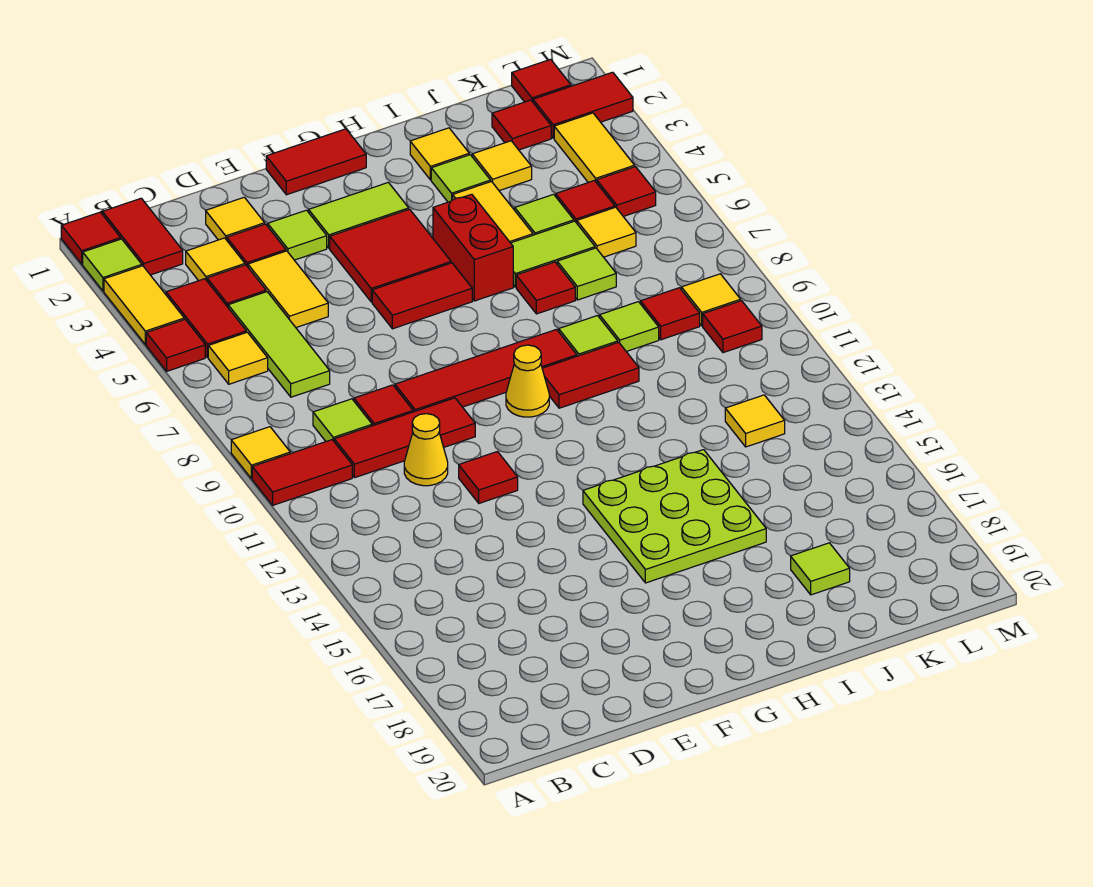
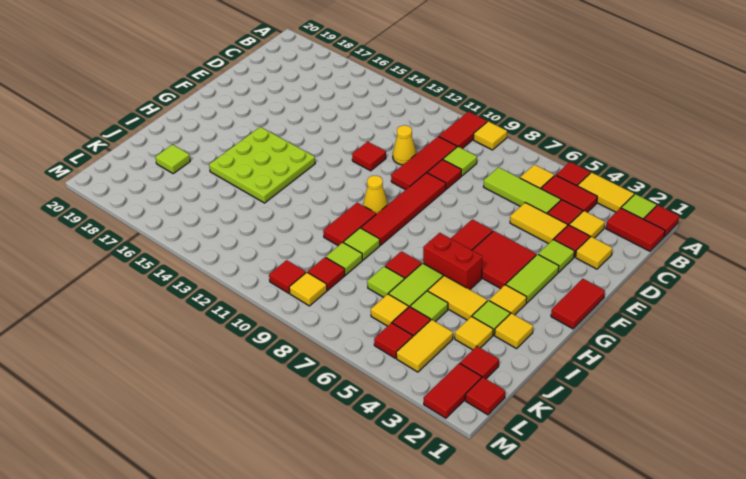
yellow tile K13 level 1 -> yellow tile H3 level 1
yellow tile L3:L4 level 1 -> yellow tile K4:L4 level 1

